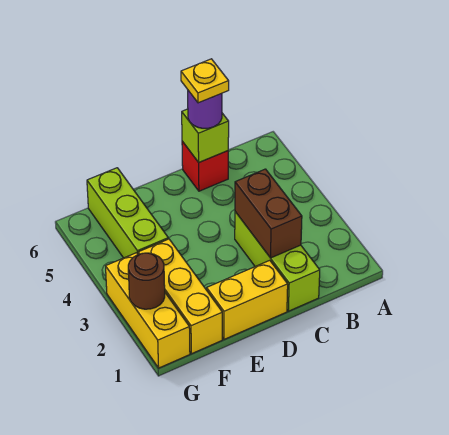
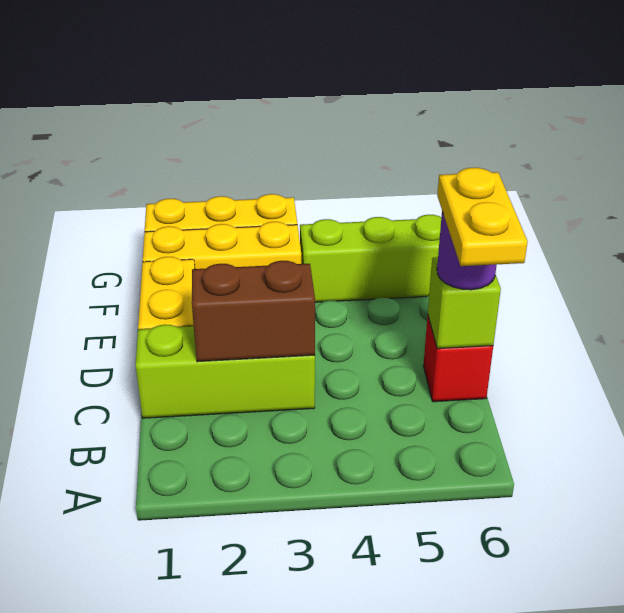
yellow plate C6 level 4 -> yellow plate B6:C6 level 4
brown round brick G2 level 2 -> none

